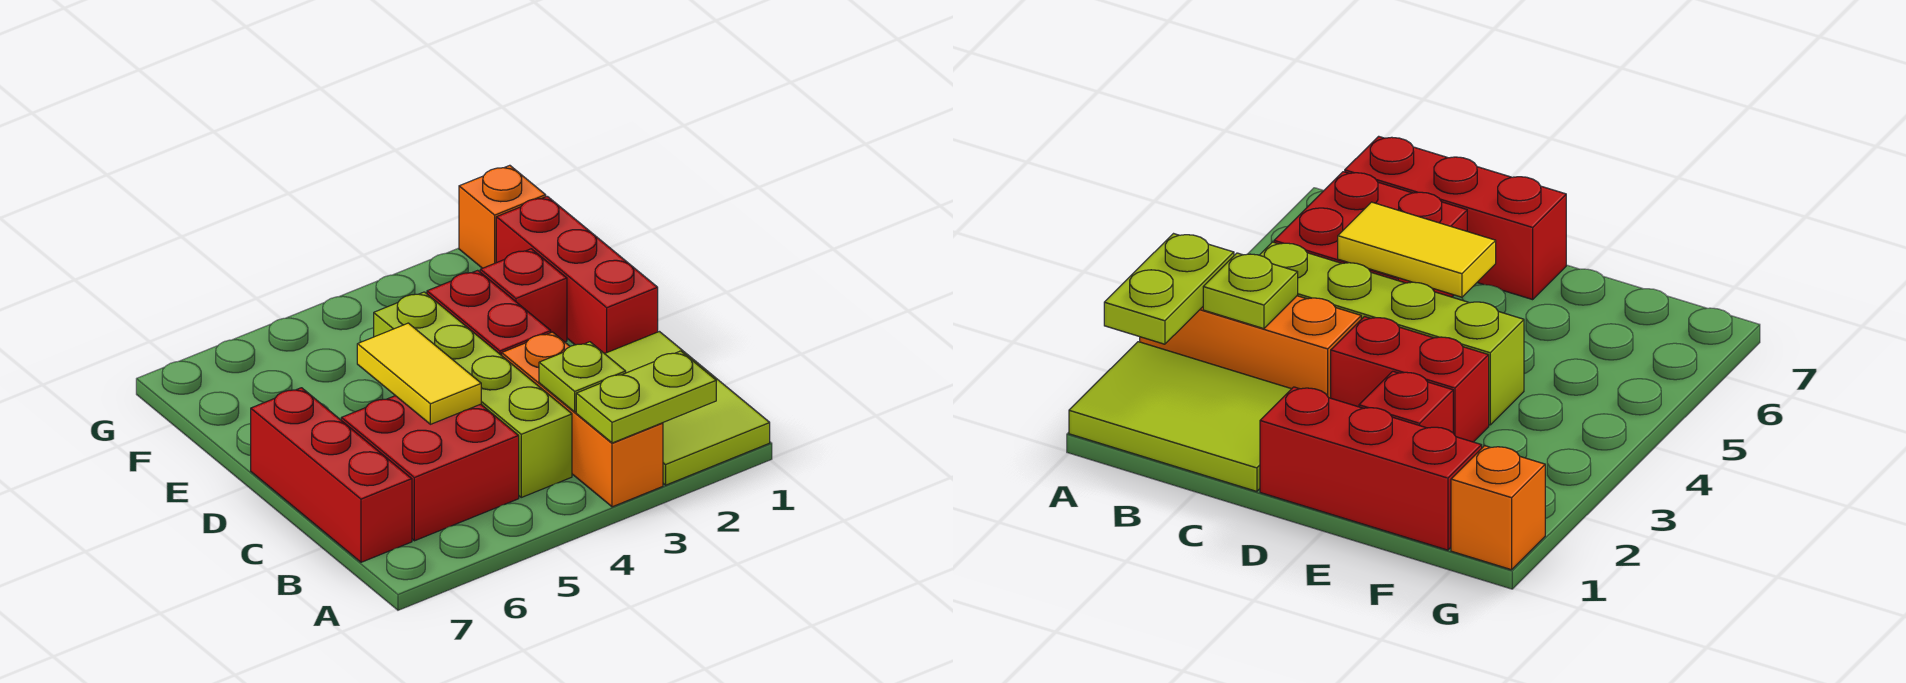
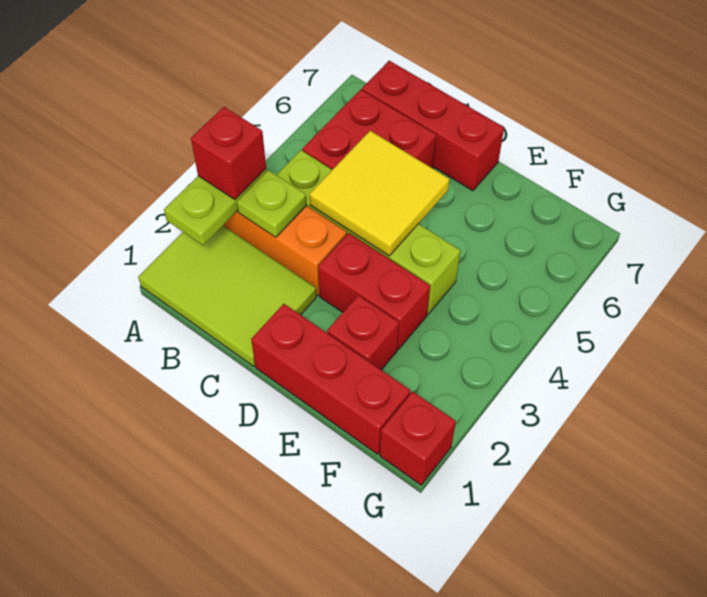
none -> red brick A3 level 3
yellow tile C5:D5 level 2 -> yellow tile C4:D5 level 2
orange brick G1 level 1 -> red brick G1 level 1

